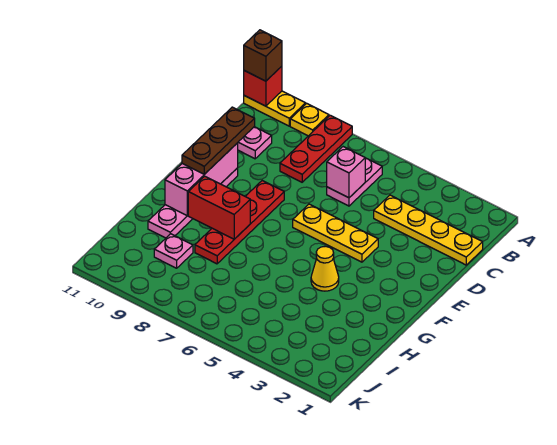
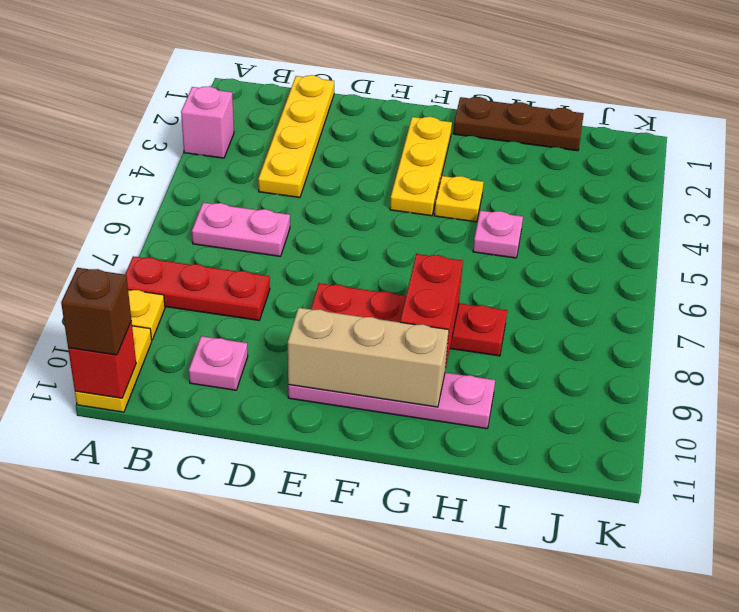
pink brick C6 level 2 -> pink brick A3 level 1
brown plate D10:F10 level 3 -> brown plate G1:I1 level 1
yellow plate E4:E6 level 1 -> yellow plate F2:F4 level 1
pink brick E10:G10 level 2 -> tan brick E10:G10 level 2
yellow cone G4 level 1 -> yellow plate G4 level 1
pink plate I9 level 1 -> pink plate H5 level 1

